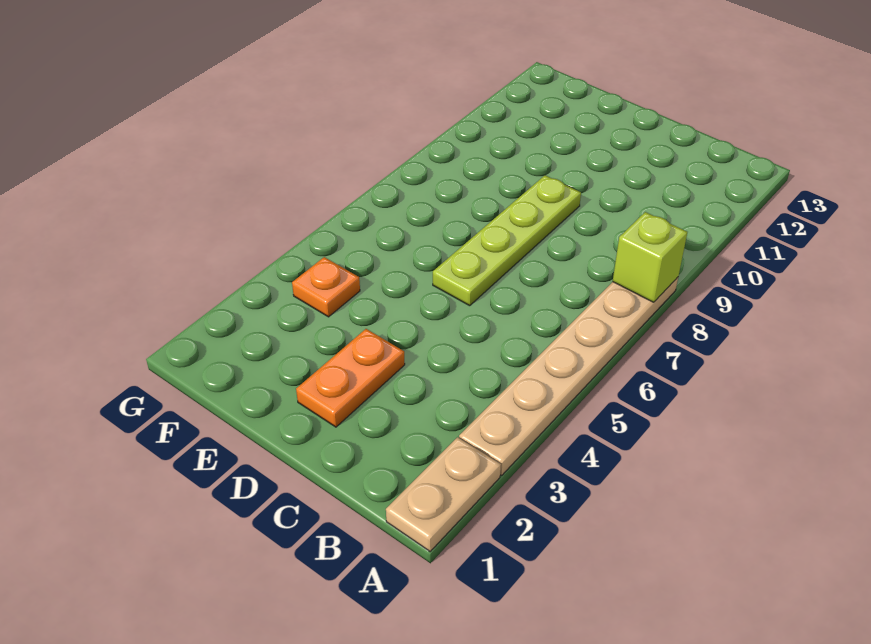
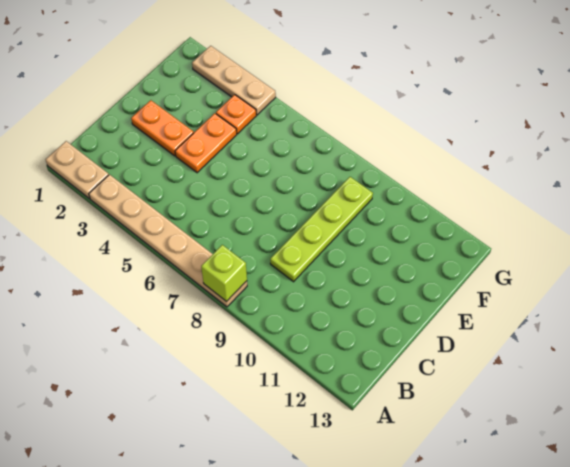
none -> orange plate D4:E4 level 1
lime plate D6:D9 level 1 -> lime plate C9:F9 level 1
none -> tan plate G2:G4 level 1

